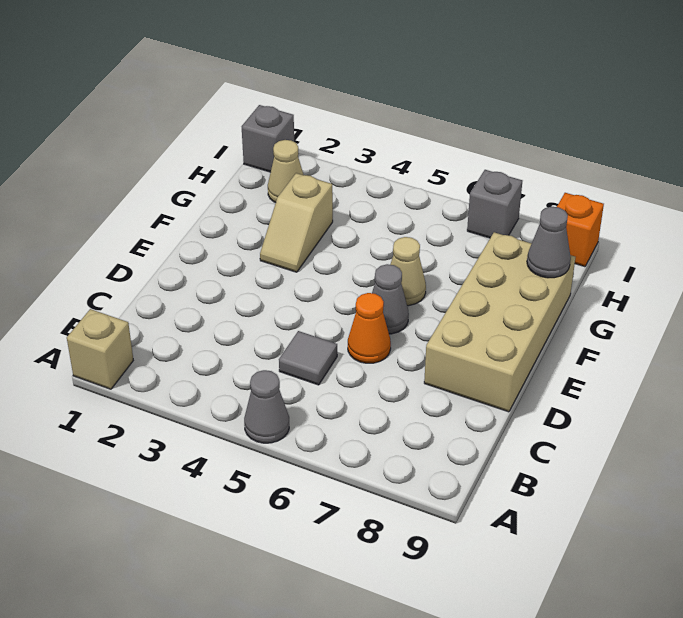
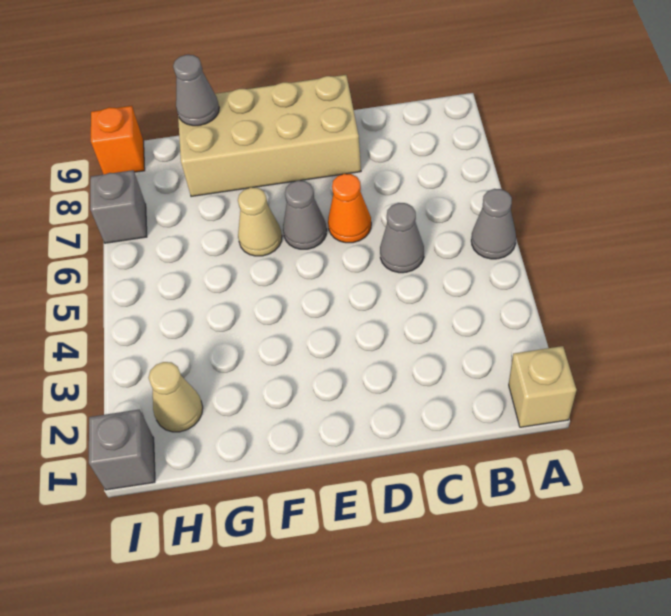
grey tile C5 level 1 -> grey cone C5 level 1
tan slope F3:G3 level 1 top G -> none

